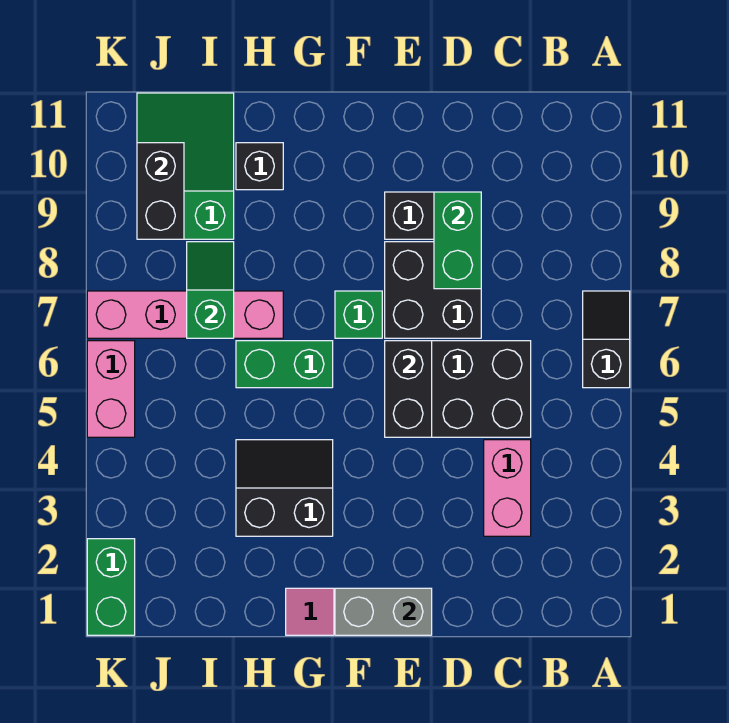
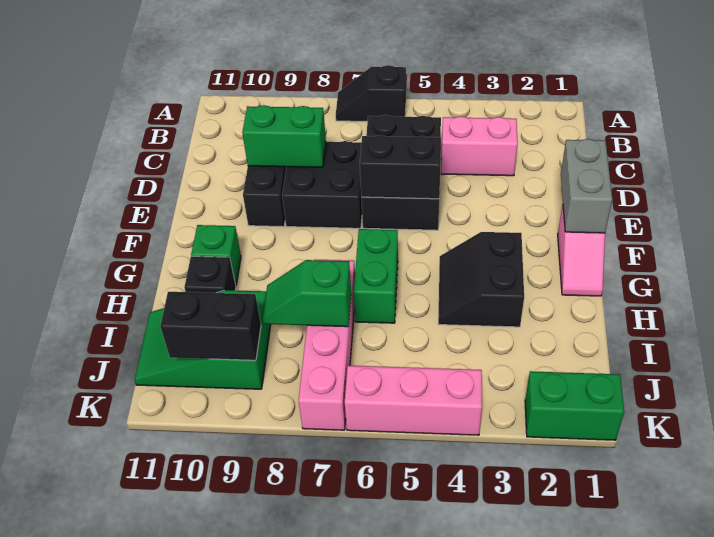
green brick F7 level 1 -> green brick G10 level 1
pink brick K5:K6 level 1 -> pink brick K4:K6 level 1

